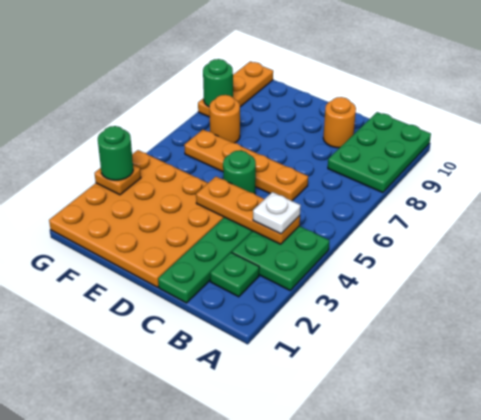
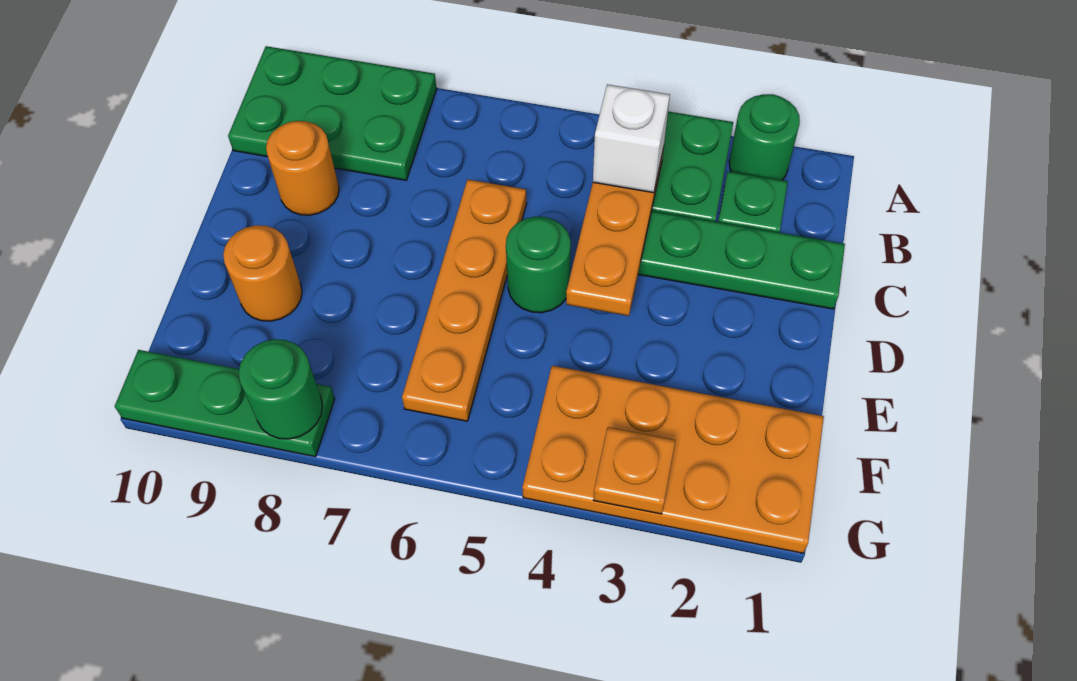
white plate B4 level 3 -> white brick B4 level 3
orange plate D1:G4 level 1 -> orange plate F1:G4 level 1
orange round brick F7 level 1 -> orange round brick E9 level 1
green round brick G3 level 3 -> green round brick A2 level 1
orange plate G8:G10 level 1 -> green plate G8:G10 level 1

